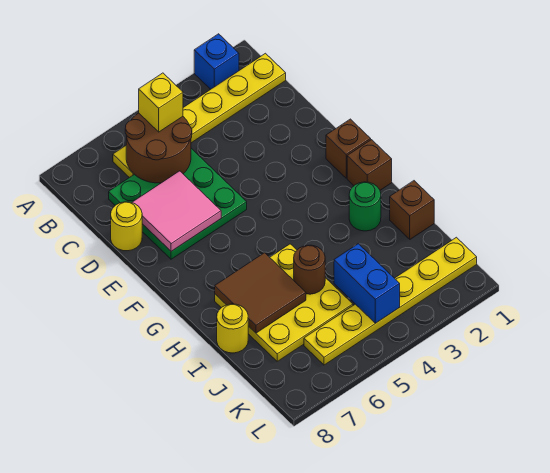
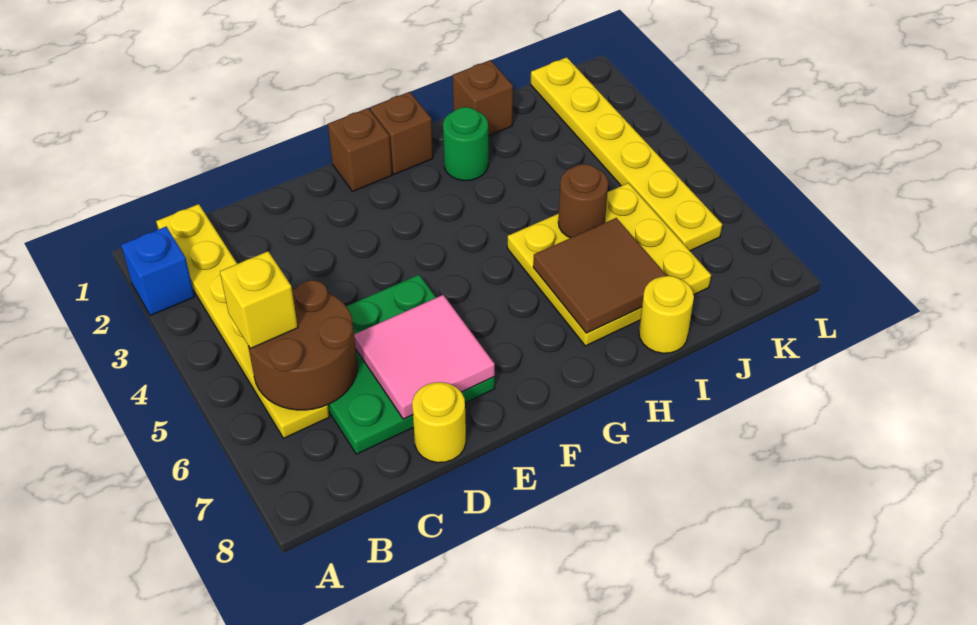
blue brick J4:K4 level 2 -> none

